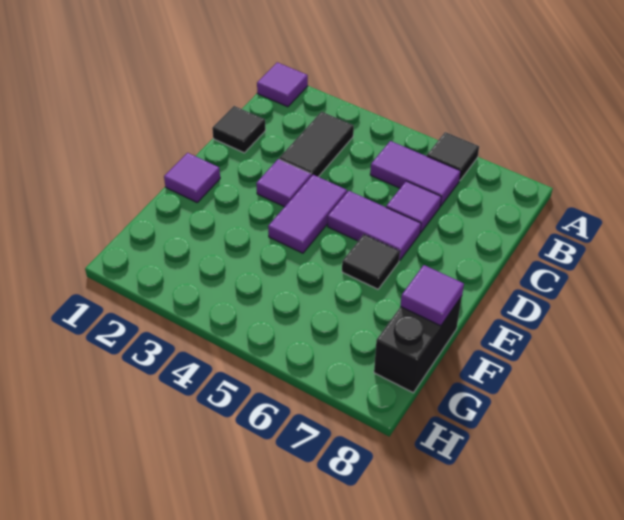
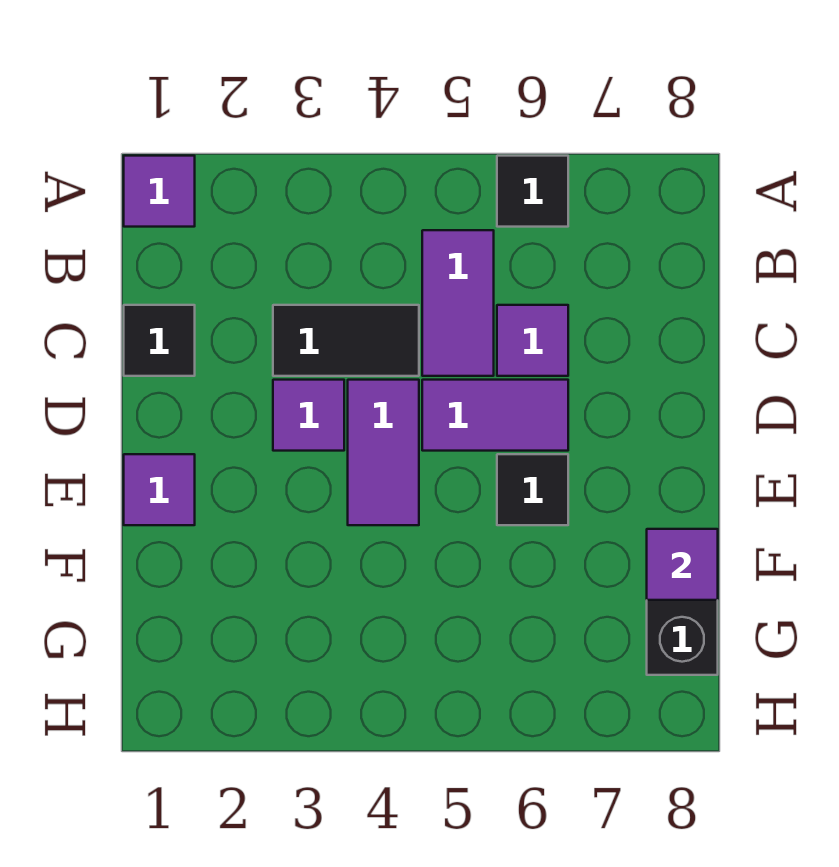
black tile B3:C3 level 1 -> black tile C3:C4 level 1
purple tile B5:B6 level 1 -> purple tile B5:C5 level 1

